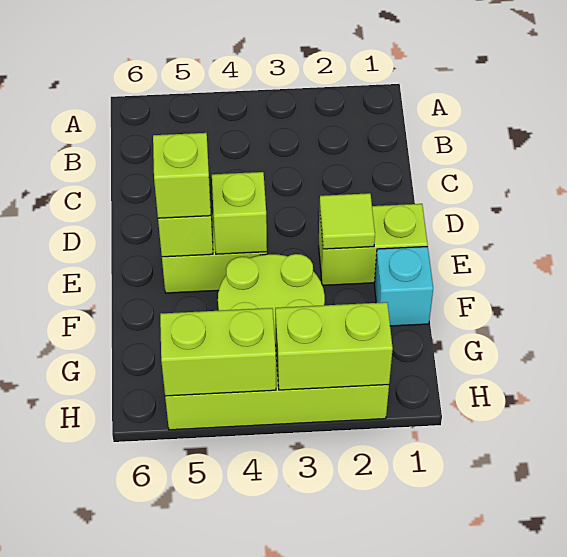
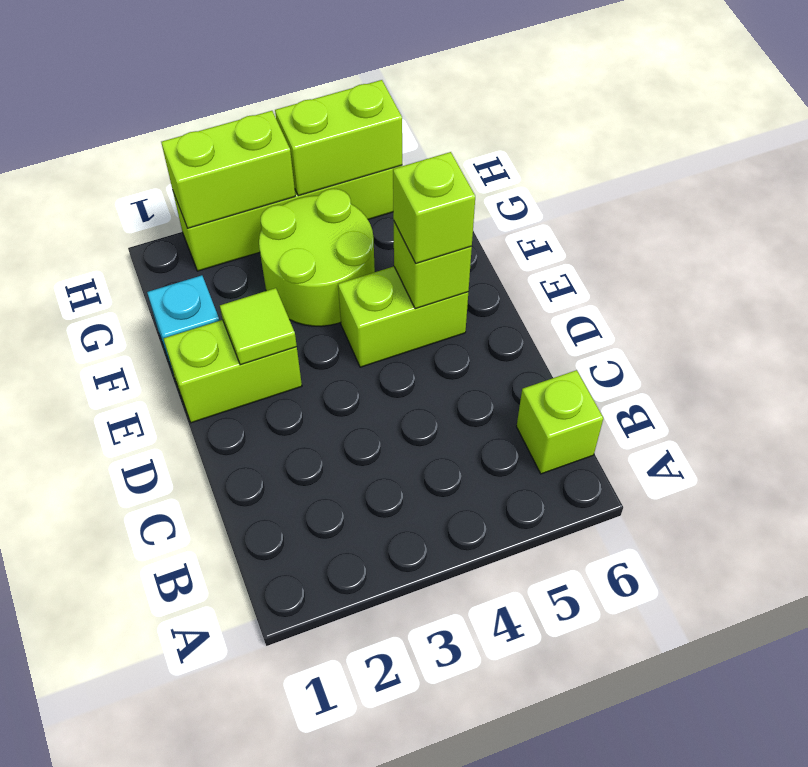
lime brick E4 level 2 -> lime brick B6 level 1

